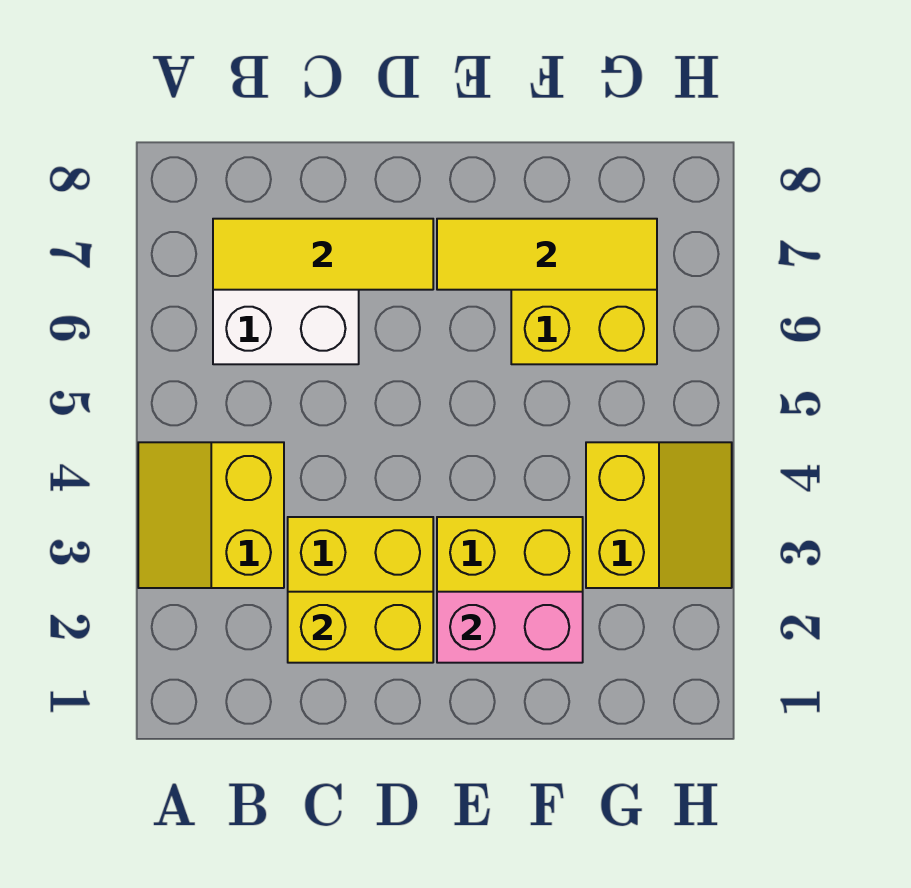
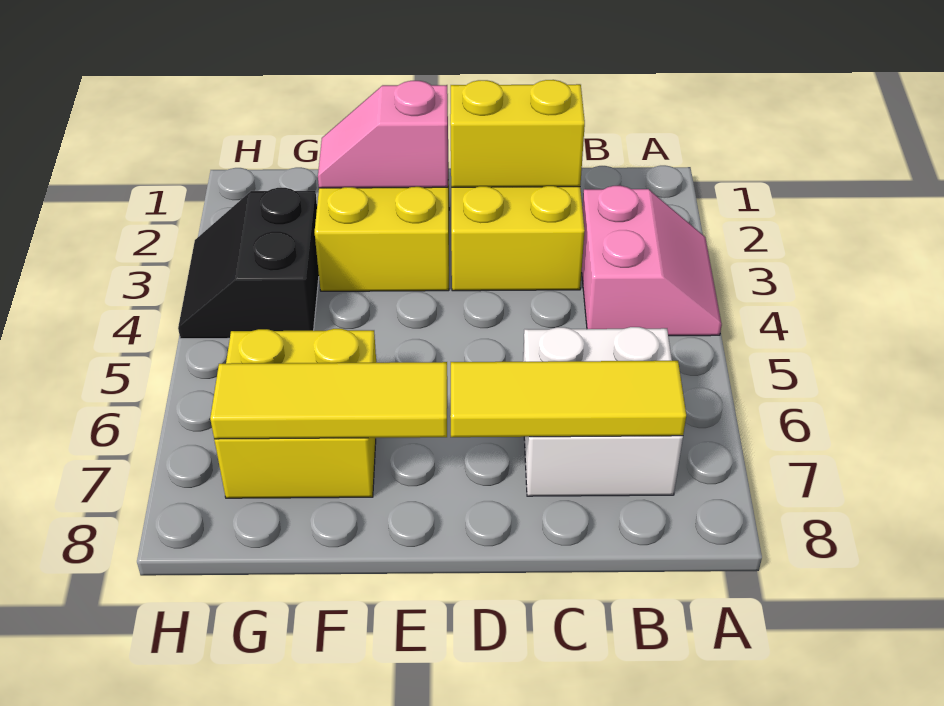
yellow slope A3:B4 level 1 top B -> pink slope A3:B4 level 1 top B
pink brick E2:F2 level 2 -> pink slope E2:F2 level 2 top E
yellow slope G3:H4 level 1 top G -> black slope G3:H4 level 1 top G

